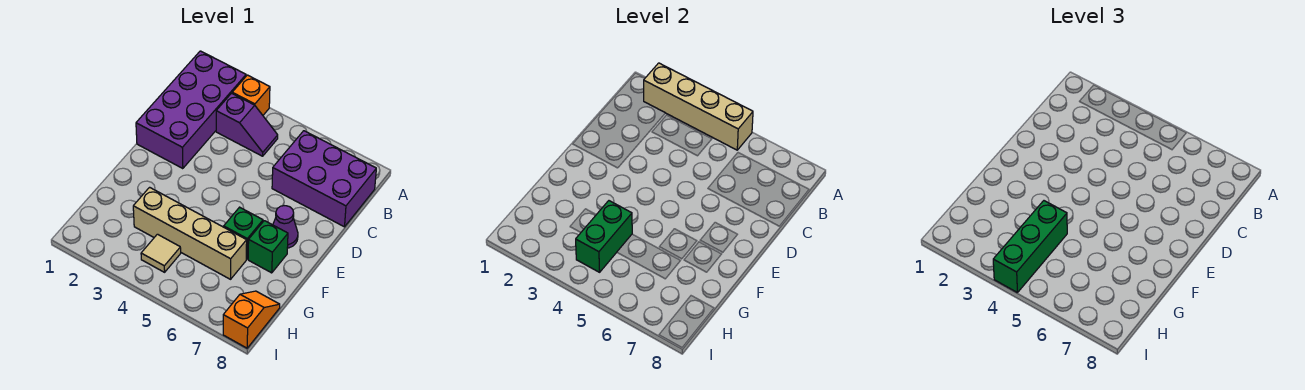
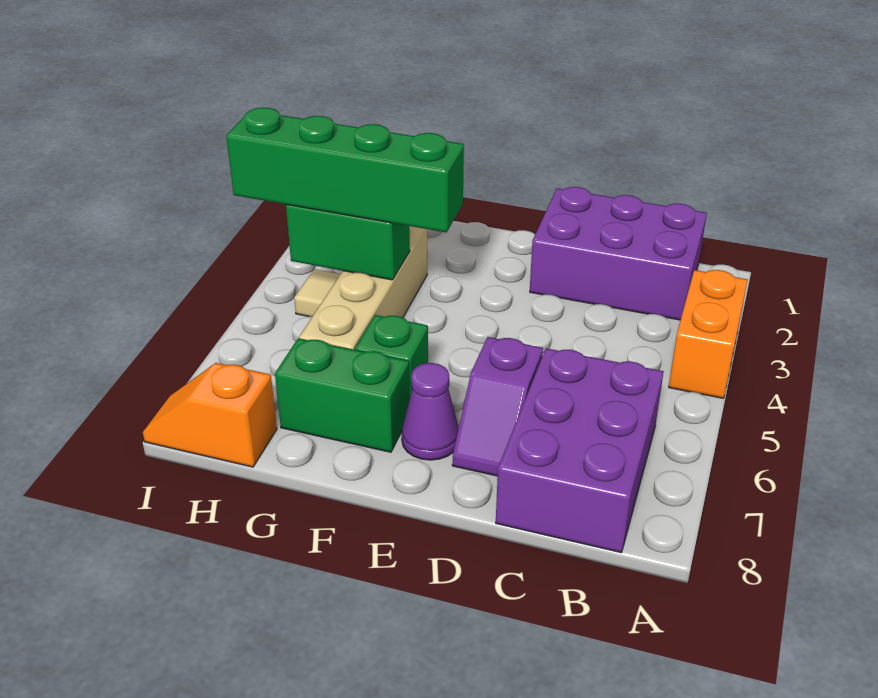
purple brick A1:D2 level 1 -> purple brick B1:D2 level 1
tan brick A2:A5 level 2 -> none
orange brick A3 level 1 -> orange brick A3:A4 level 1
purple slope B3:B4 level 1 top 3 -> purple slope D6:D7 level 1 top 6
green brick F7 level 1 -> green brick F7:G7 level 1
green brick G4:I4 level 3 -> green brick F4:I4 level 3
orange slope H8:I8 level 1 top I -> orange slope H8:I8 level 1 top H

